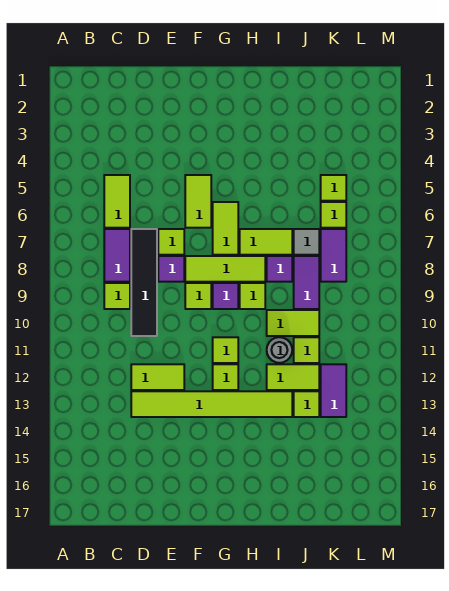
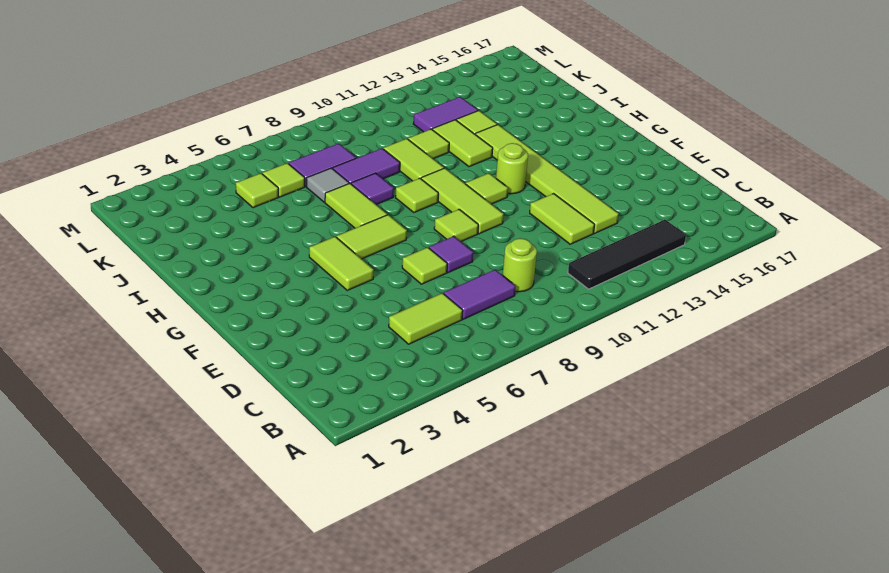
lime tile C9 level 1 -> lime round brick C9 level 1
black tile D7:D10 level 1 -> black tile B11:B14 level 1
lime tile F5:F6 level 1 -> lime tile F5:G5 level 1
lime tile F8:H8 level 1 -> lime tile F10:H10 level 1
purple tile G9 level 1 -> none
lime tile G12 level 1 -> lime round brick G12 level 1
grey round brick I11 level 1 -> none

